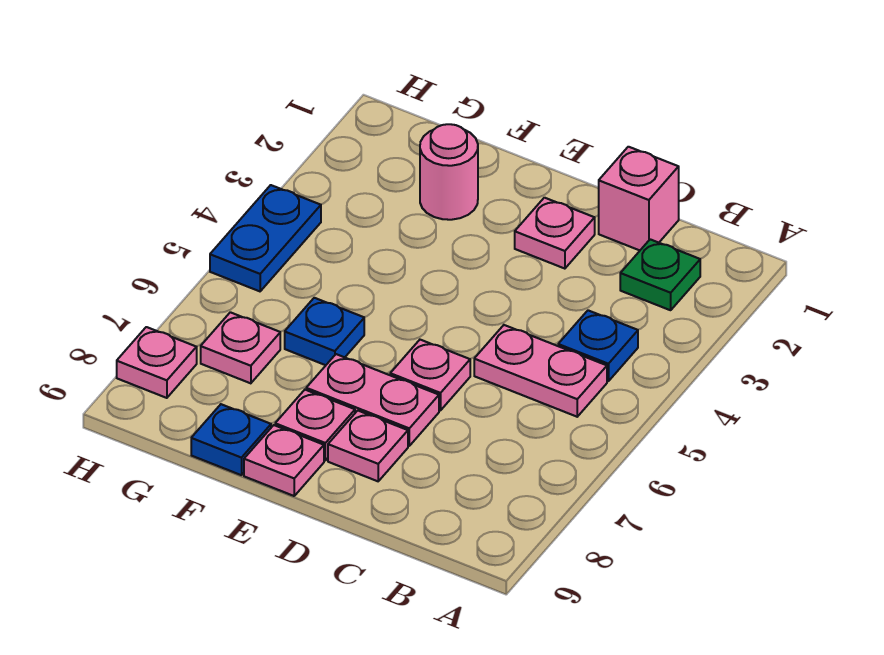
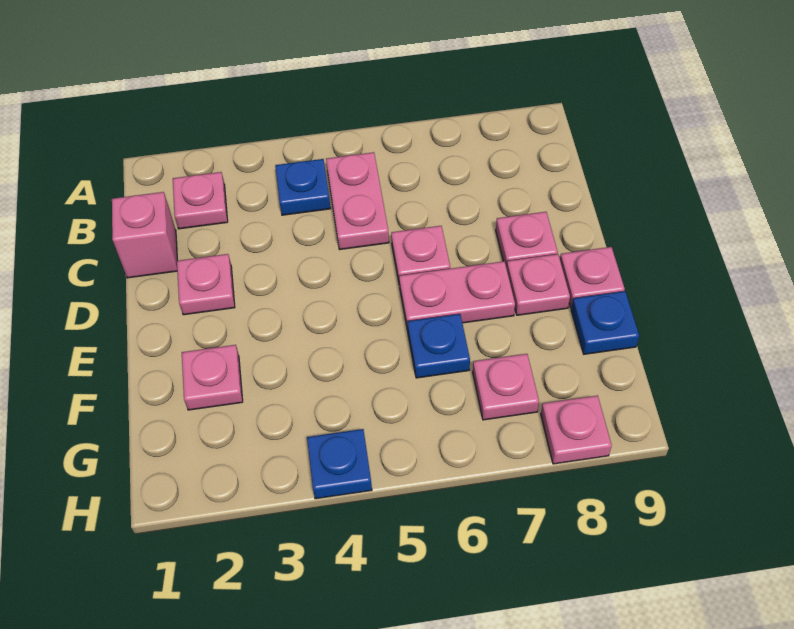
green plate B2 level 1 -> pink plate B2 level 1
pink plate D7:E7 level 1 -> pink plate E6:E7 level 1
pink round brick F2 level 1 -> pink plate F2 level 1
blue plate H4:H5 level 1 -> blue plate H4 level 1

